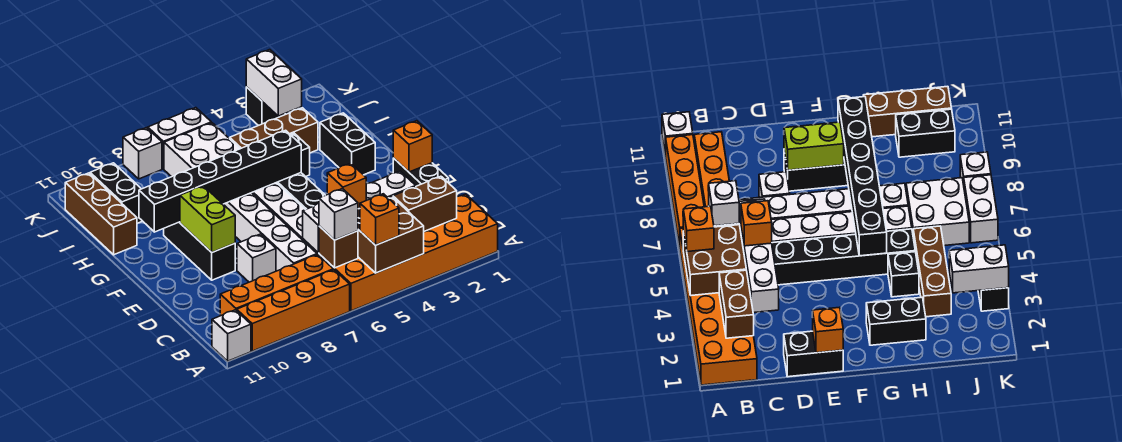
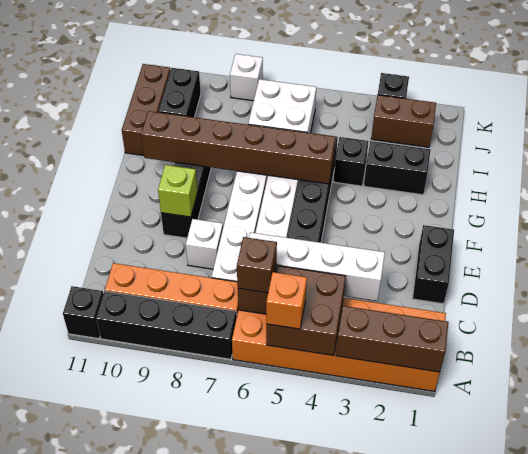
orange brick A7:A10 level 1 -> black brick A7:A10 level 1
white brick A11 level 1 -> black brick A11 level 1
brown brick B2:B3 level 2 -> brown brick J2:J3 level 1
white brick B6 level 3 -> brown brick B6 level 3
orange brick C5 level 3 -> none
orange brick E1 level 2 -> none
lime brick E9:F9 level 2 -> lime brick E9 level 2
black brick G2:H2 level 1 -> black brick H2:H3 level 1
black brick G5:G10 level 2 -> brown brick G5:G10 level 2
brown brick I3:I5 level 1 -> brown brick A1:A3 level 2
white brick J3:K3 level 2 -> none
white brick K6:K7 level 1 -> none

